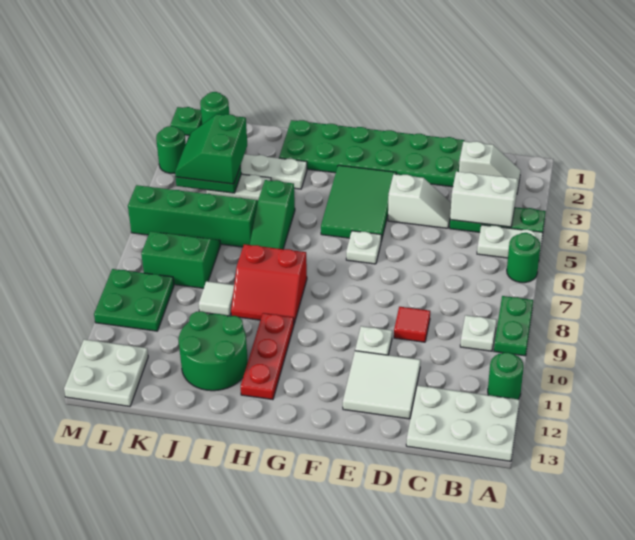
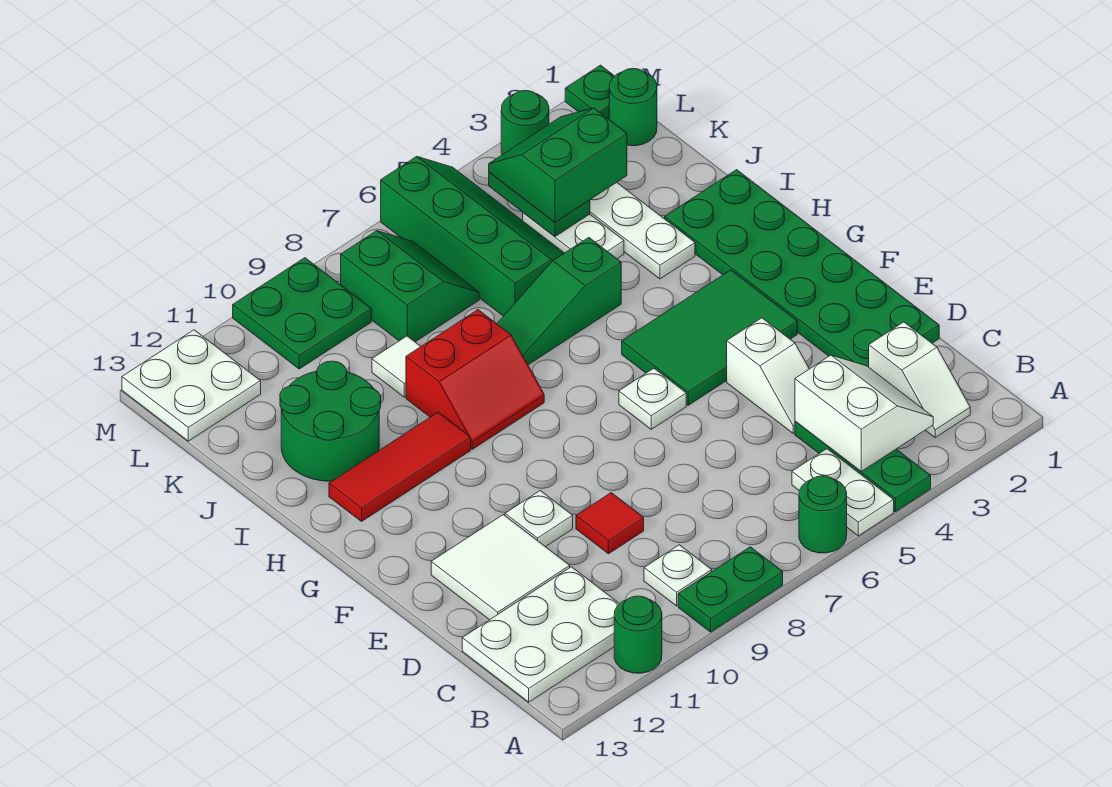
white plate A12:C13 level 1 -> white plate B11:C13 level 1
red slope H8:I9 level 1 top 8 -> red slope H8:I9 level 1 top I
red plate H10:H12 level 1 -> red tile H10:H12 level 1

